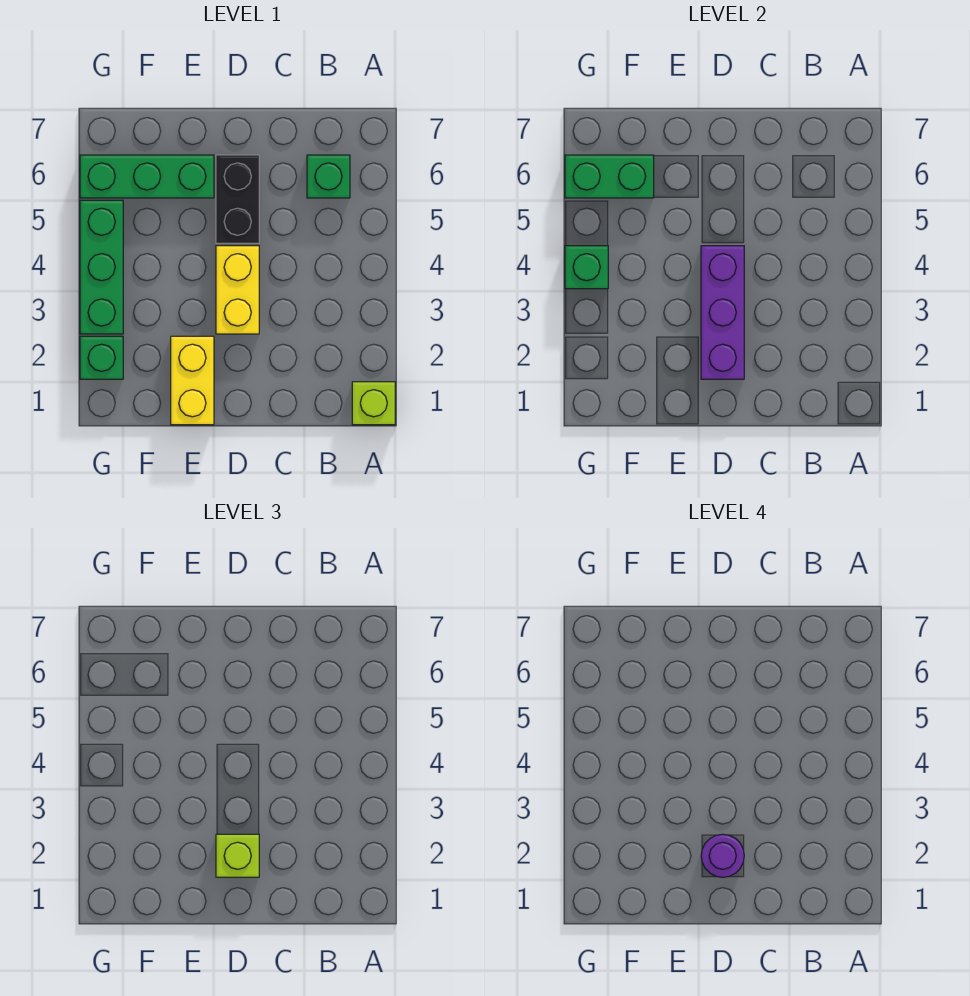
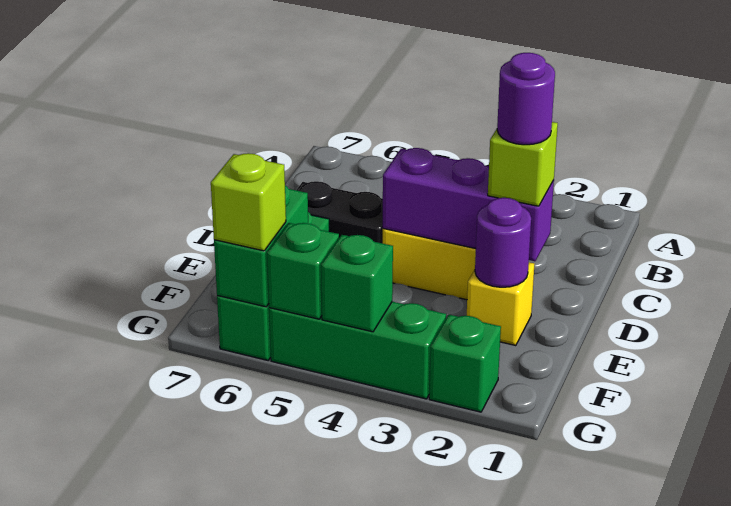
lime brick A1 level 1 -> lime brick G6 level 3
green brick B6 level 1 -> green brick G5 level 2
yellow brick E1:E2 level 1 -> yellow brick E2 level 1
none -> purple round brick E2 level 2

